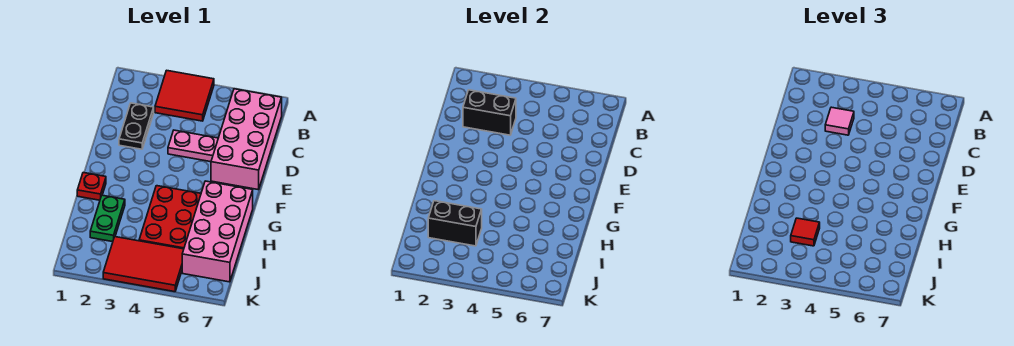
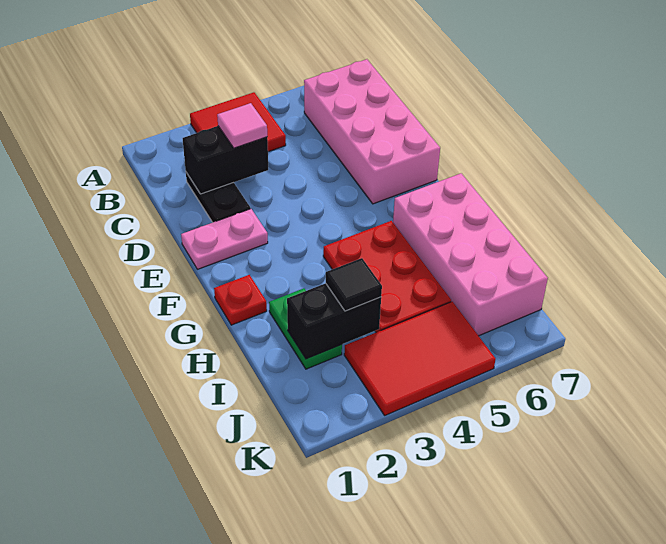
pink plate D4:D5 level 1 -> pink plate E1:E2 level 1
red tile I3 level 3 -> black tile I3 level 3

